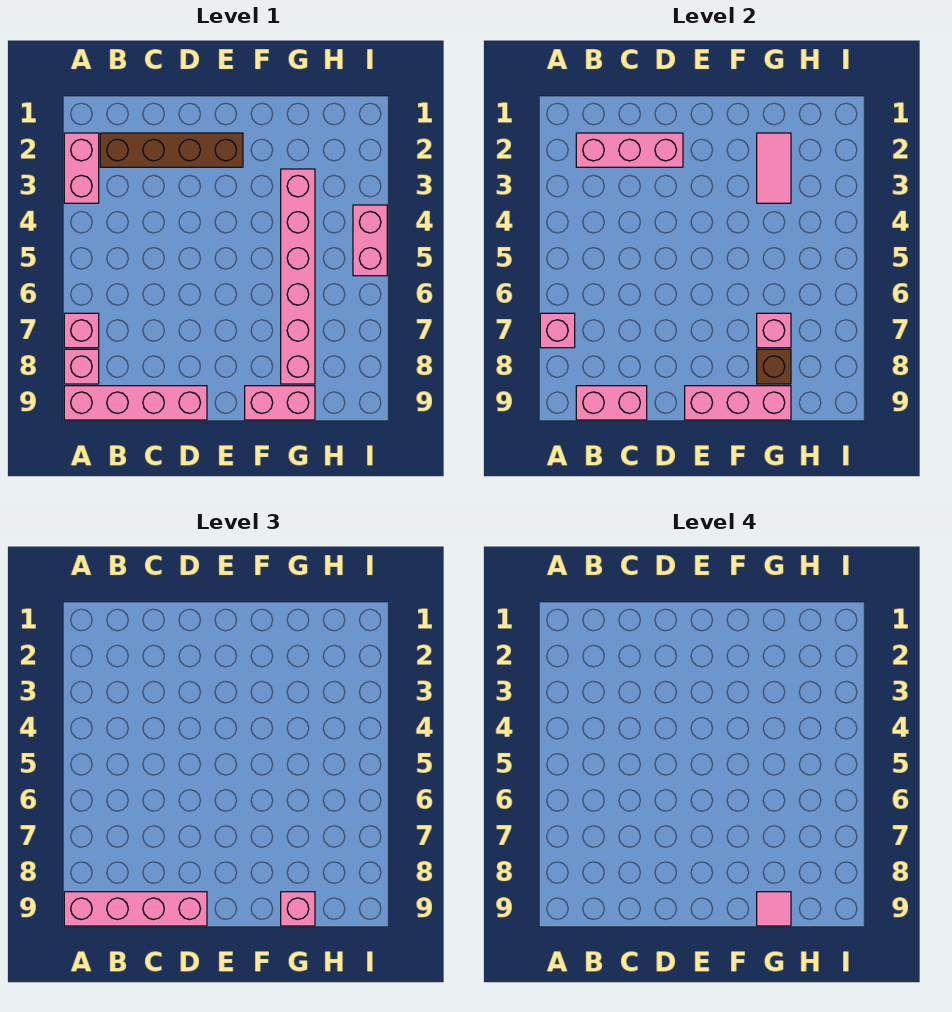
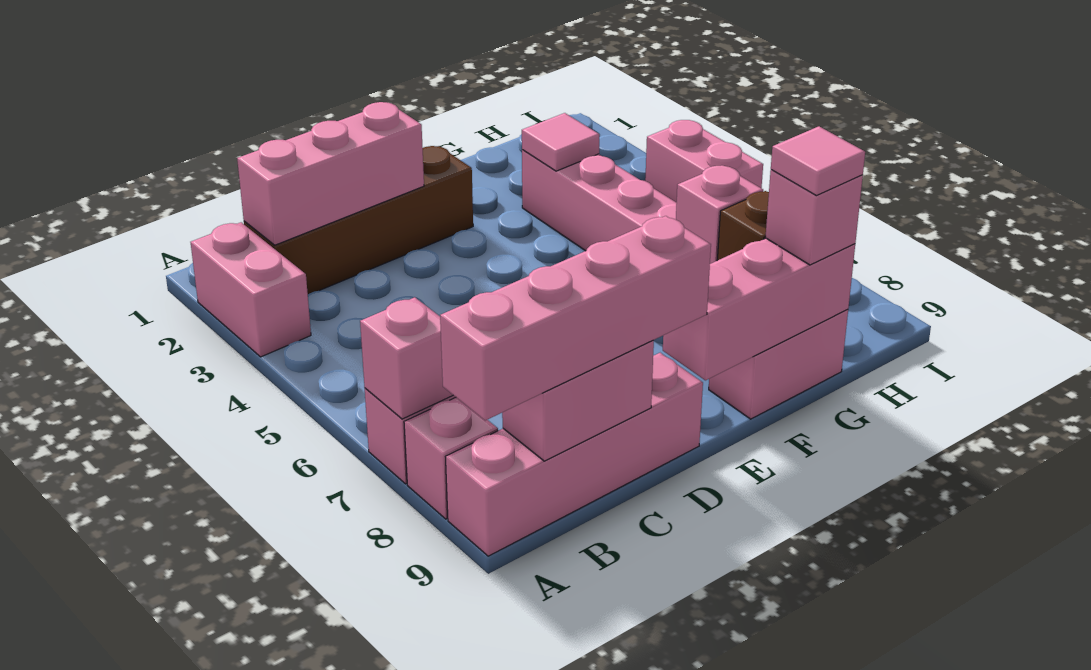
pink tile G2:G3 level 2 -> pink tile G3 level 2

